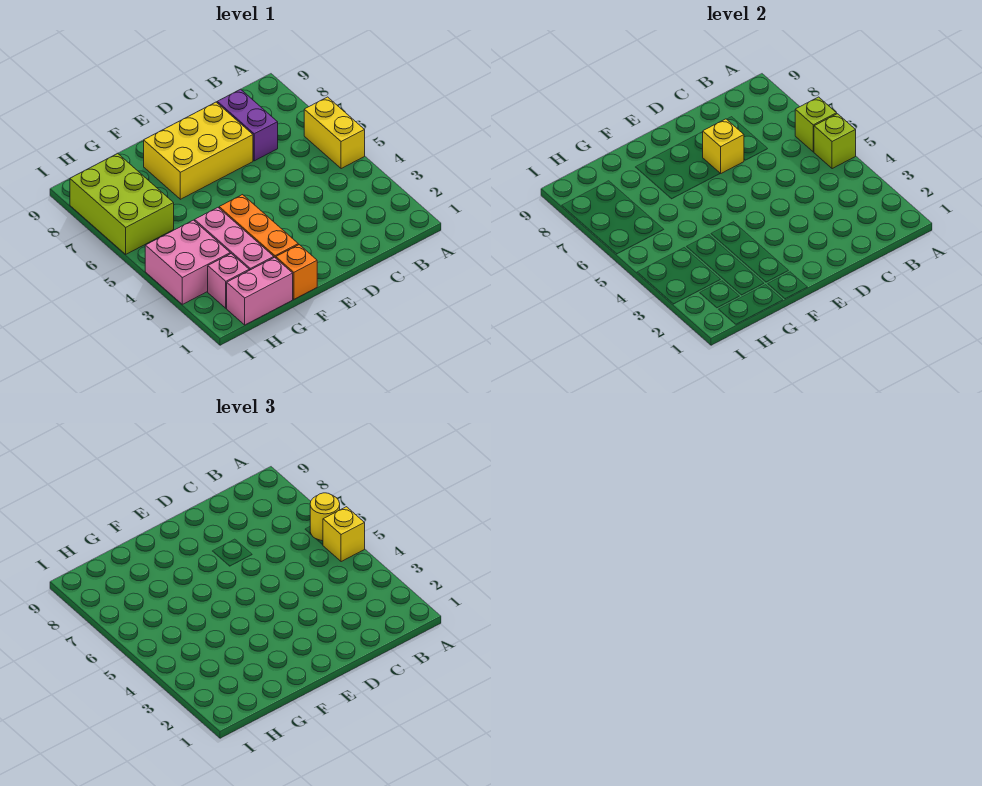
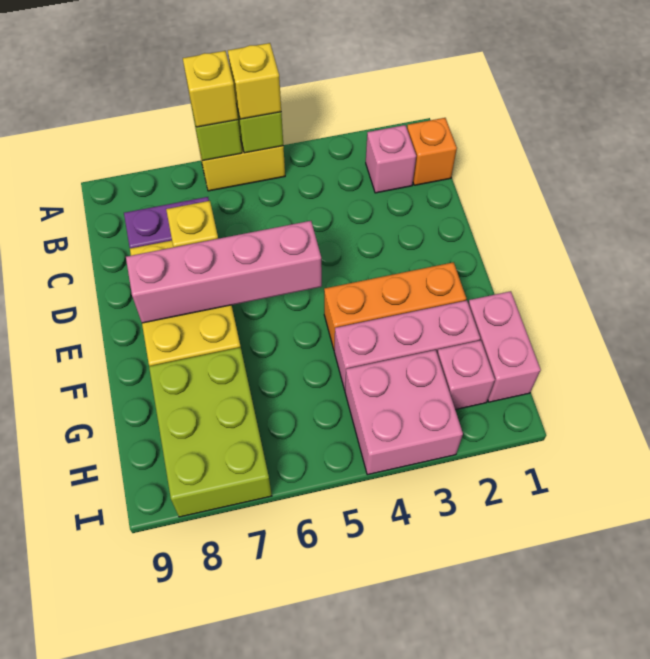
yellow round brick A6 level 3 -> yellow brick A6 level 3
none -> pink brick B2 level 1
none -> pink brick E5:E8 level 2
orange brick F1 level 1 -> orange brick B1 level 1
lime brick H6:I8 level 1 -> lime brick G7:I8 level 1

